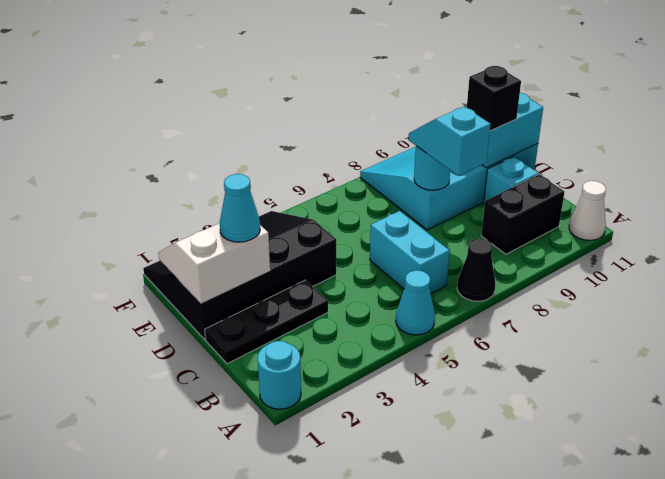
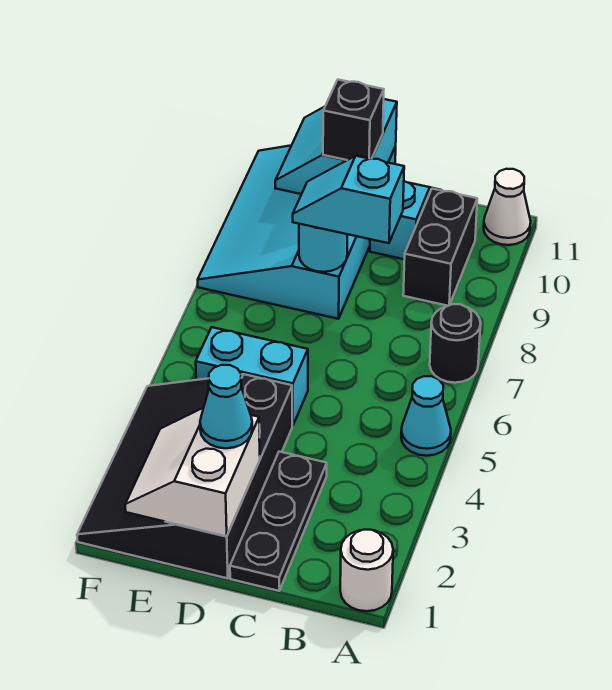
cyan round brick A1 level 1 -> white round brick A1 level 1
black cone A7 level 1 -> black round brick A7 level 1
cyan brick B6:C6 level 1 -> cyan brick D5:E5 level 1

